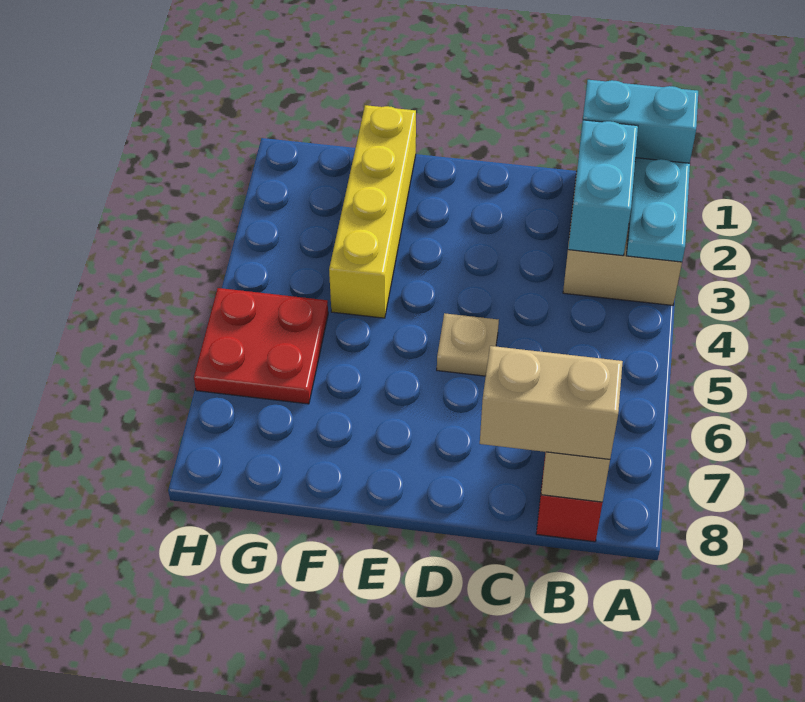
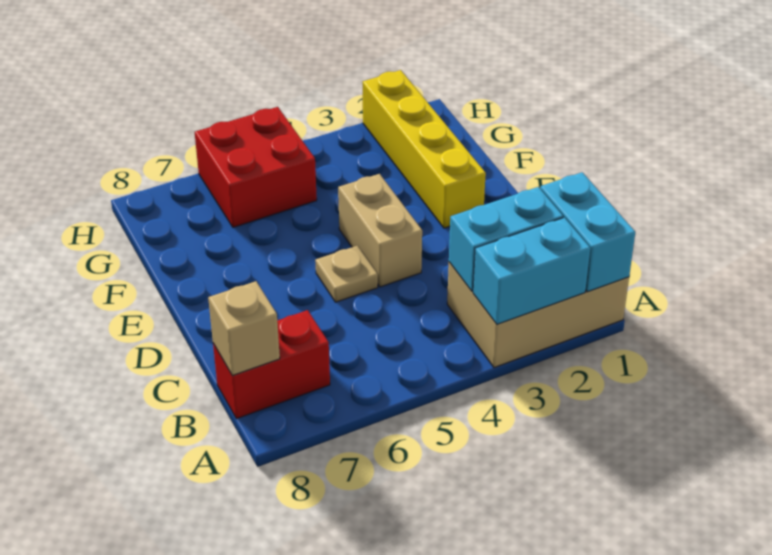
cyan plate A2:A3 level 2 -> cyan brick A2:A3 level 2
tan brick B8:C8 level 3 -> tan brick D4:E4 level 1
yellow brick F1:F4 level 1 -> yellow brick E2:H2 level 1
red plate G5:H6 level 1 -> red brick G5:H6 level 1

